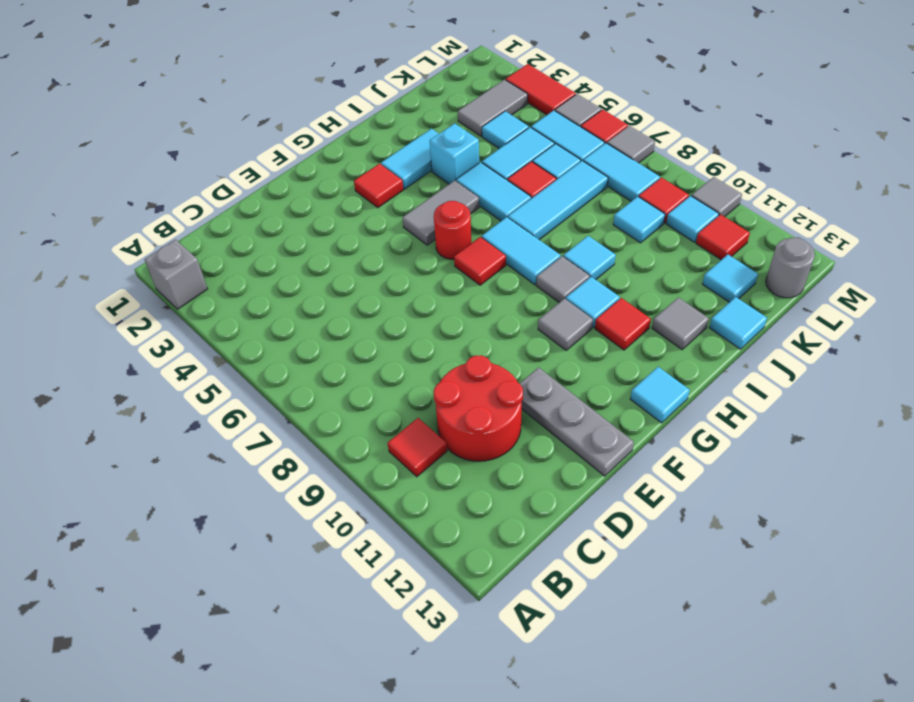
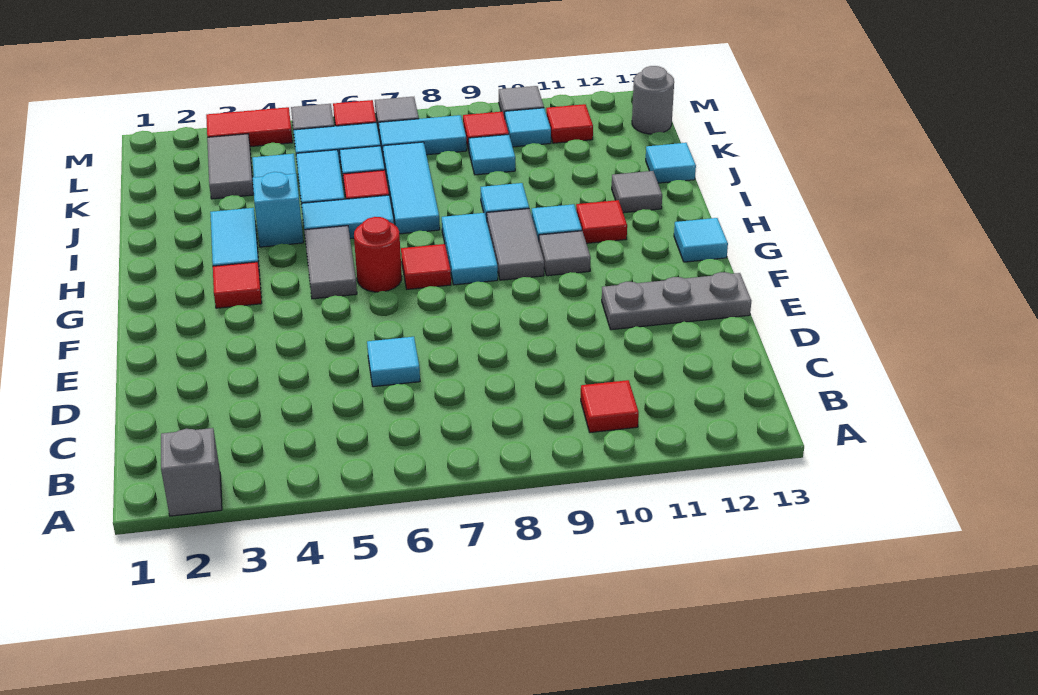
red round brick C10:D11 level 1 -> none
cyan tile H7:H8 level 1 -> cyan tile G8:H8 level 1
grey tile H9 level 1 -> grey tile G9:H9 level 1
cyan tile K12 level 1 -> cyan tile D6 level 1

